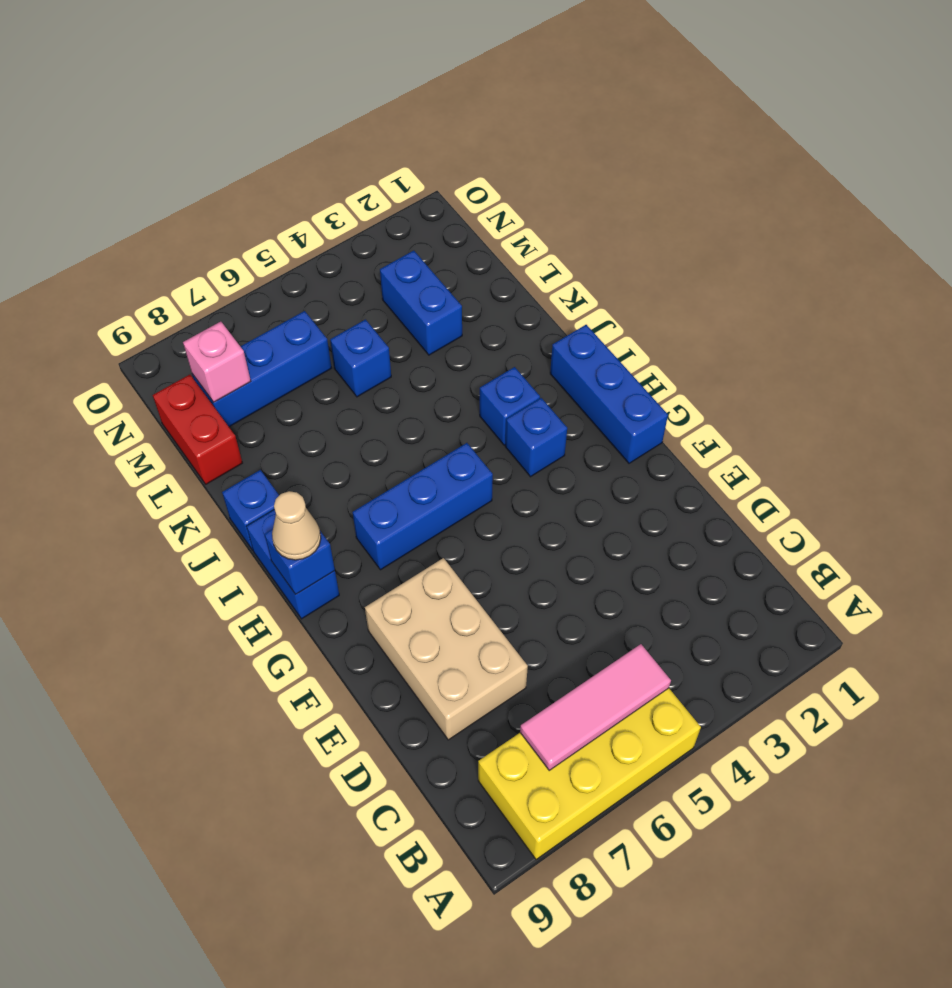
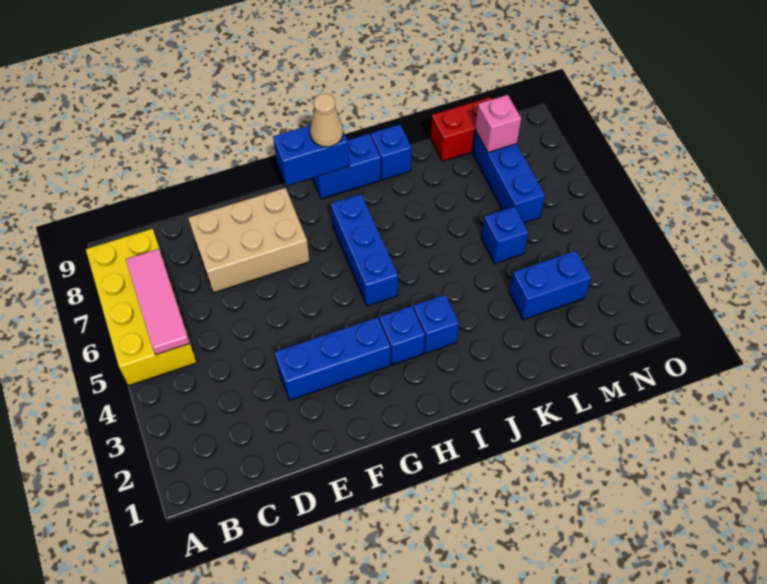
blue brick G1:I1 level 1 -> blue brick E3:G3 level 1
blue brick H9 level 2 -> blue brick G9:H9 level 2

